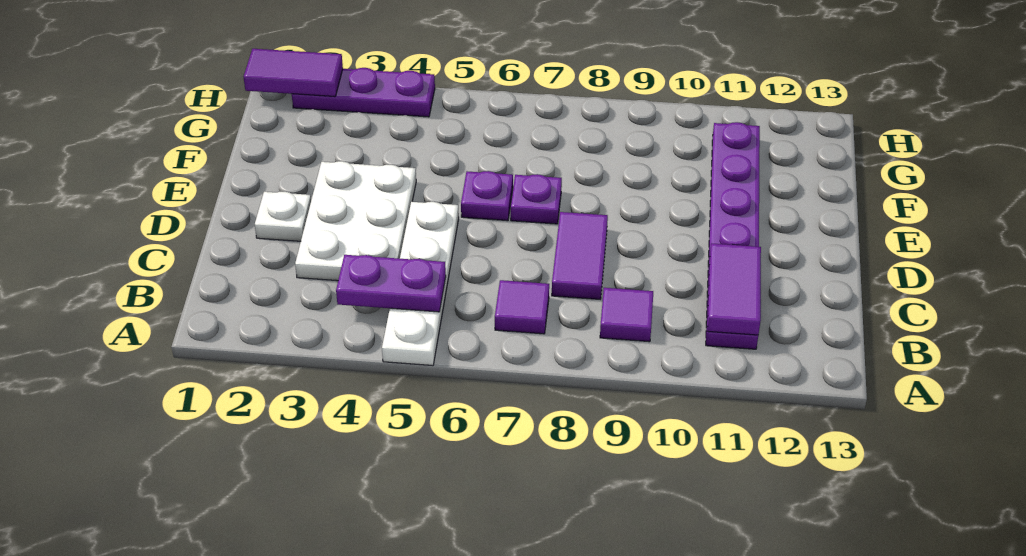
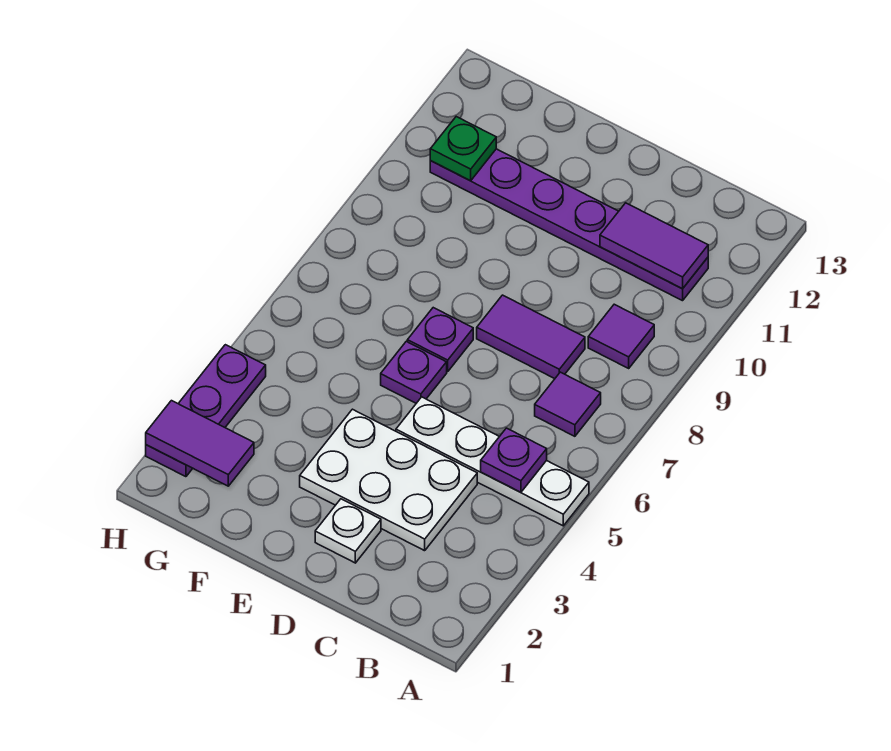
purple plate B4:B5 level 2 -> purple plate B5 level 2
none -> green plate G11 level 2
purple tile H1:H2 level 2 -> purple tile G2:H2 level 2

